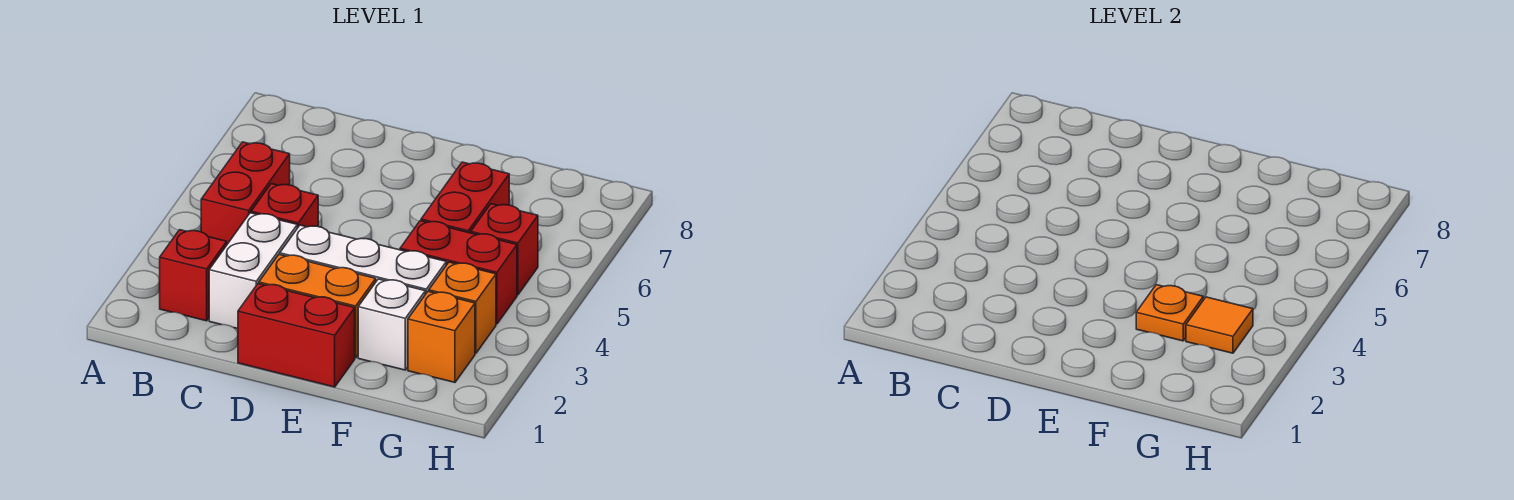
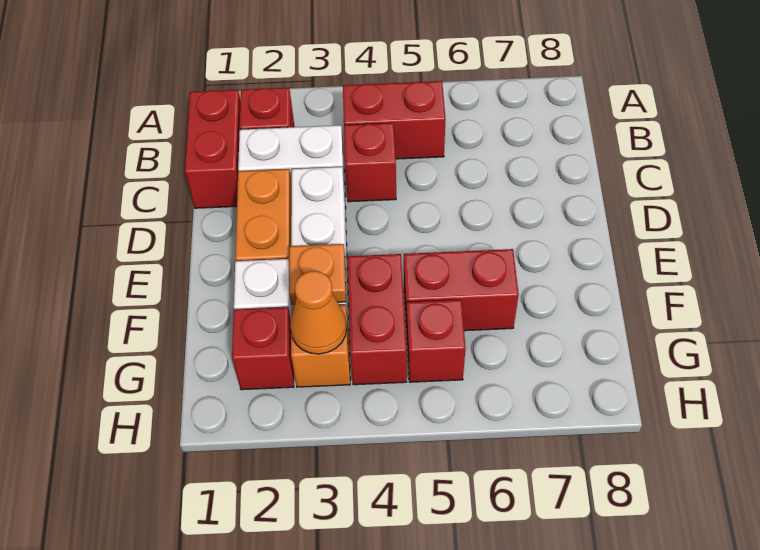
red brick D1:E1 level 1 -> red brick B1:C1 level 1
orange brick G2 level 1 -> red brick G2 level 1
orange tile G3 level 2 -> orange cone G3 level 2

